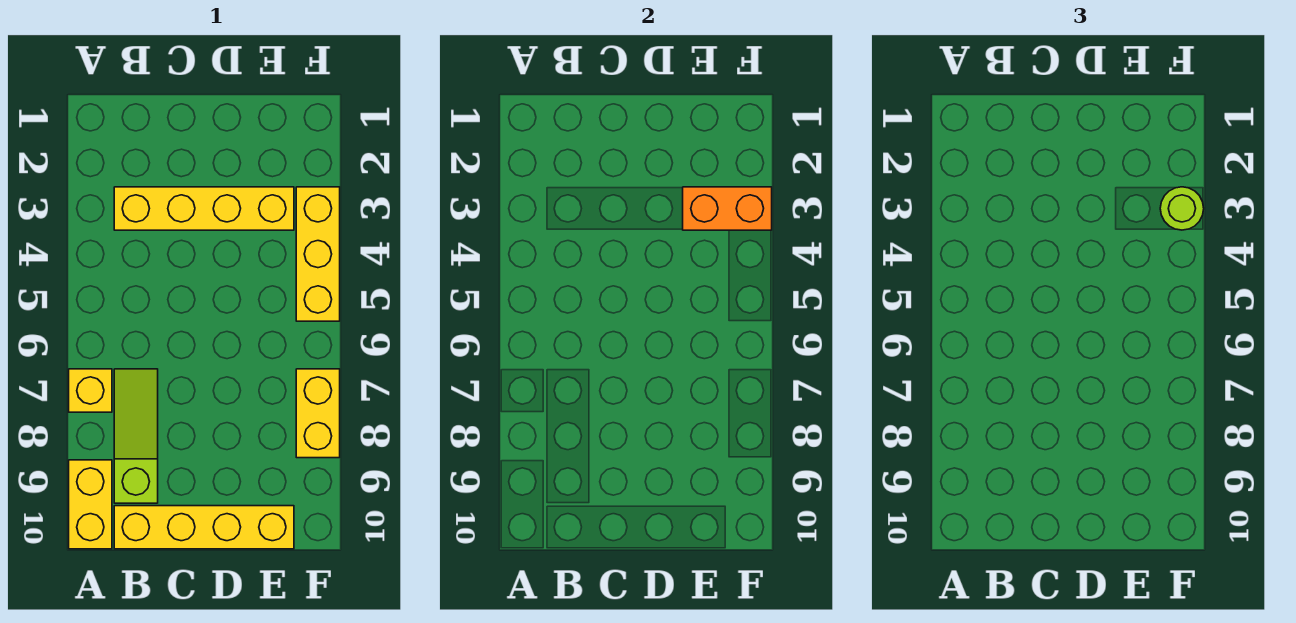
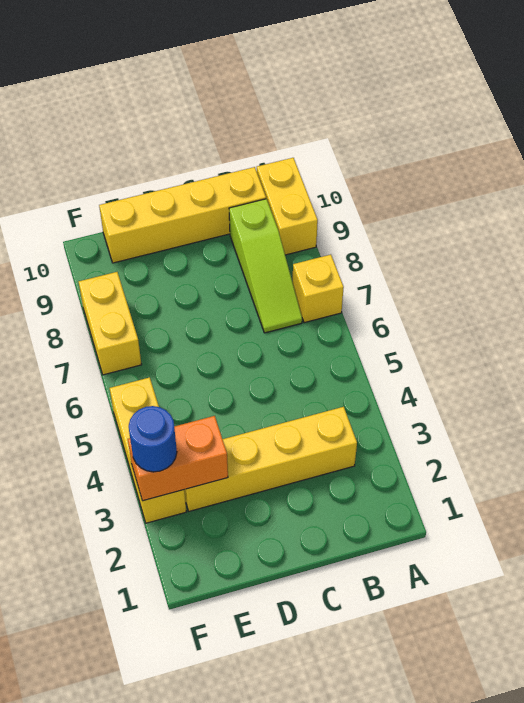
lime round brick F3 level 3 -> blue round brick F3 level 3

